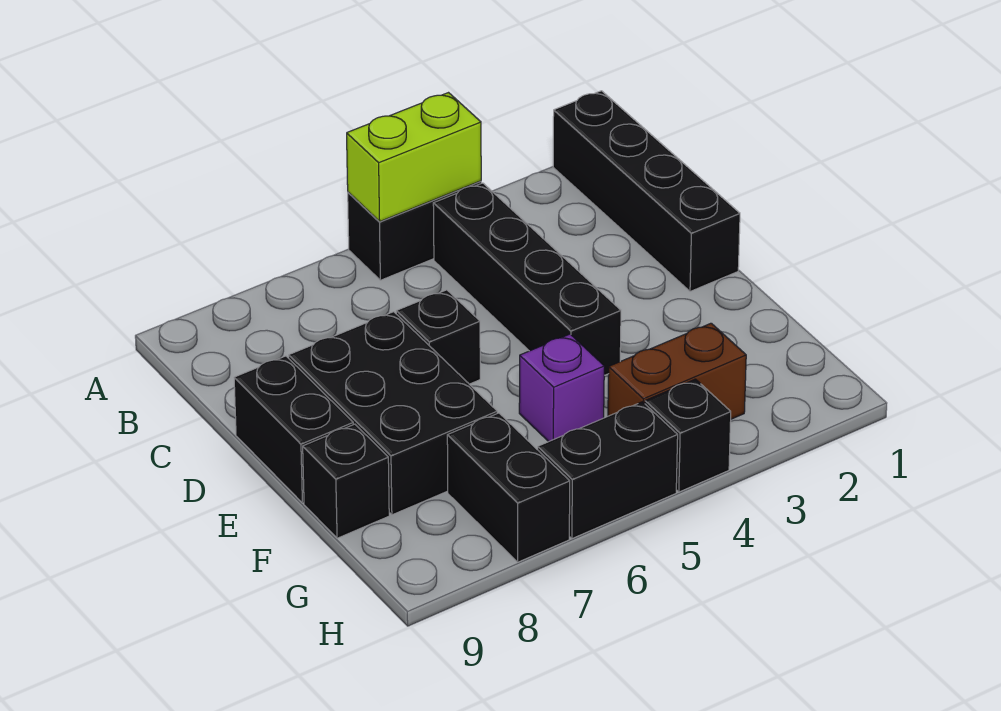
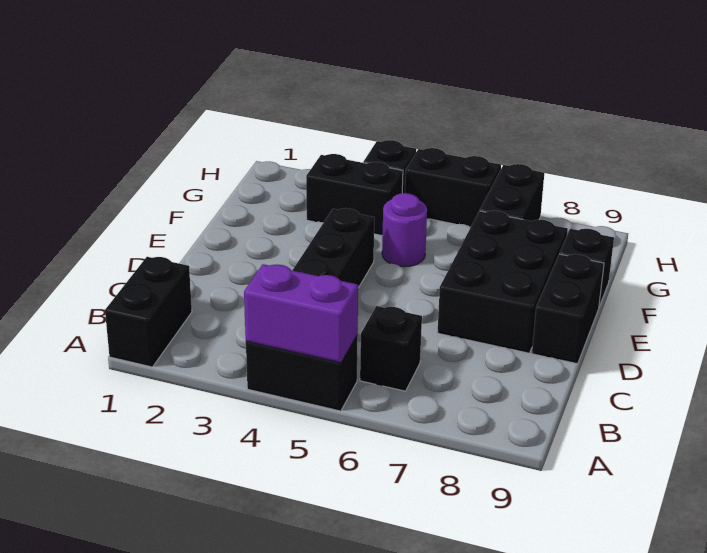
black brick A1:D1 level 1 -> black brick A1:B1 level 1
lime brick A4:A5 level 2 -> purple brick A4:A5 level 2
black brick D6 level 1 -> black brick B6 level 1
purple brick F5 level 1 -> purple round brick F5 level 1
brown brick G3:G4 level 1 -> black brick G3:G4 level 1

